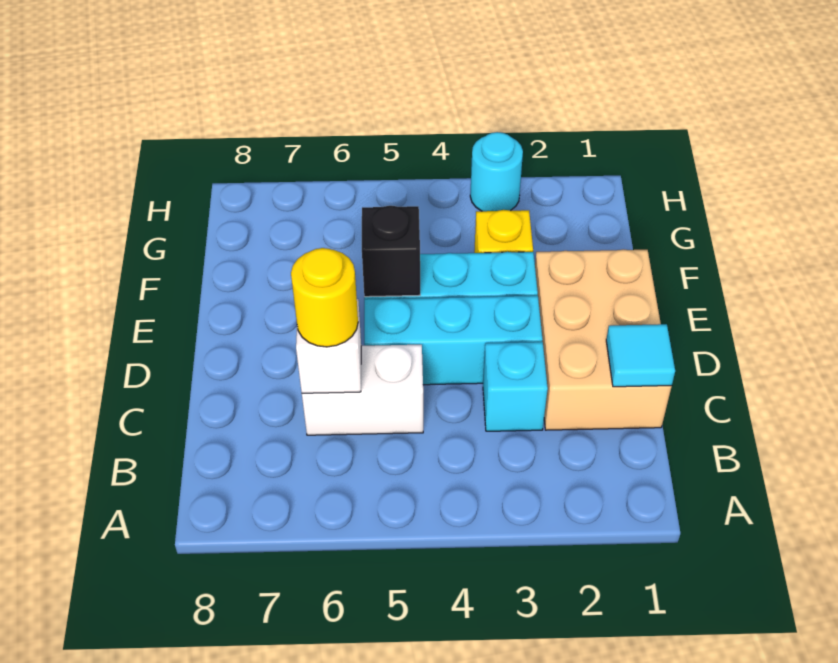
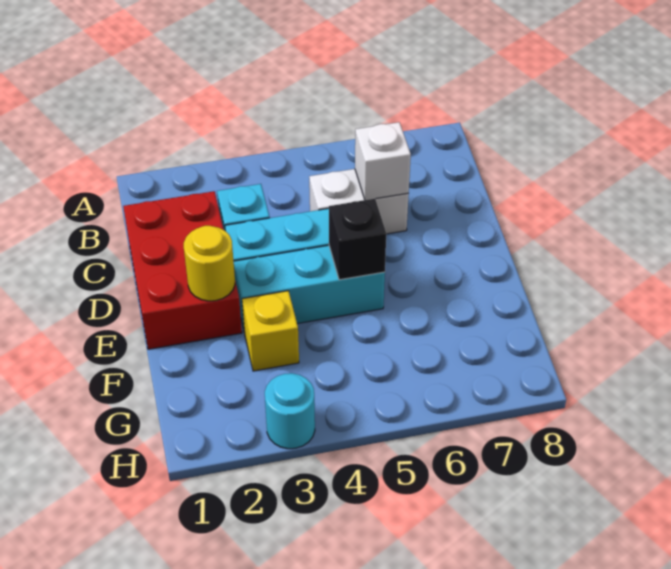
tan brick C1:E2 level 1 -> red brick C1:E2 level 1
cyan tile C1 level 2 -> none
yellow round brick C6 level 3 -> yellow round brick E2 level 2

